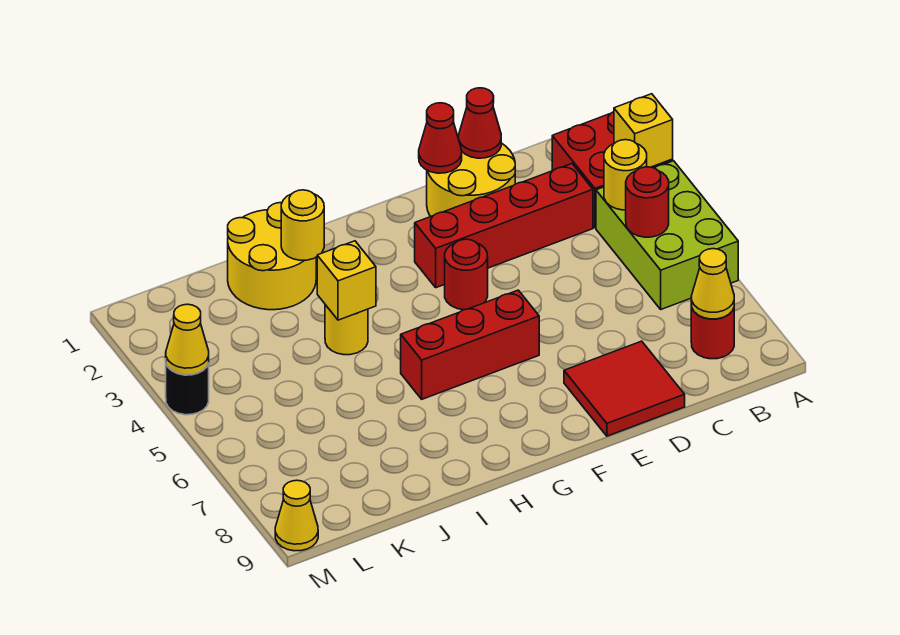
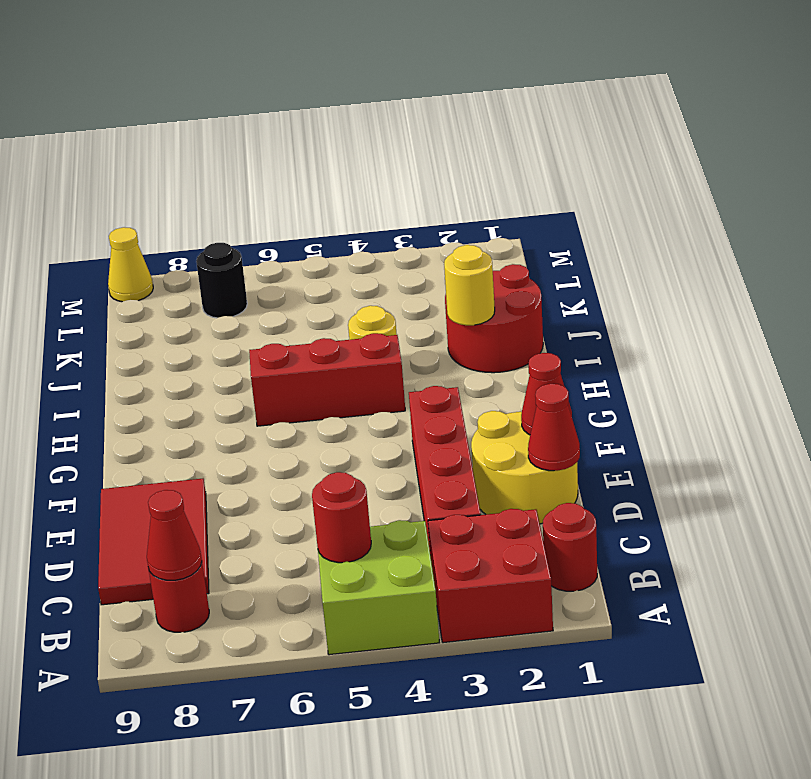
yellow brick A3 level 2 -> none
lime brick A4:B6 level 1 -> lime brick A4:B5 level 1
yellow round brick B4 level 2 -> none
yellow cone B8 level 2 -> red cone B8 level 2
red tile D8:E9 level 1 -> red tile C8:E9 level 1
red round brick F4 level 1 -> red round brick B1 level 1
red brick F6:H6 level 1 -> red brick H4:H6 level 1
yellow round brick I1:J2 level 1 -> red round brick I1:J2 level 1
yellow brick I4 level 2 -> none
black round brick M4 level 1 -> black round brick L7 level 1
yellow cone M4 level 2 -> none

